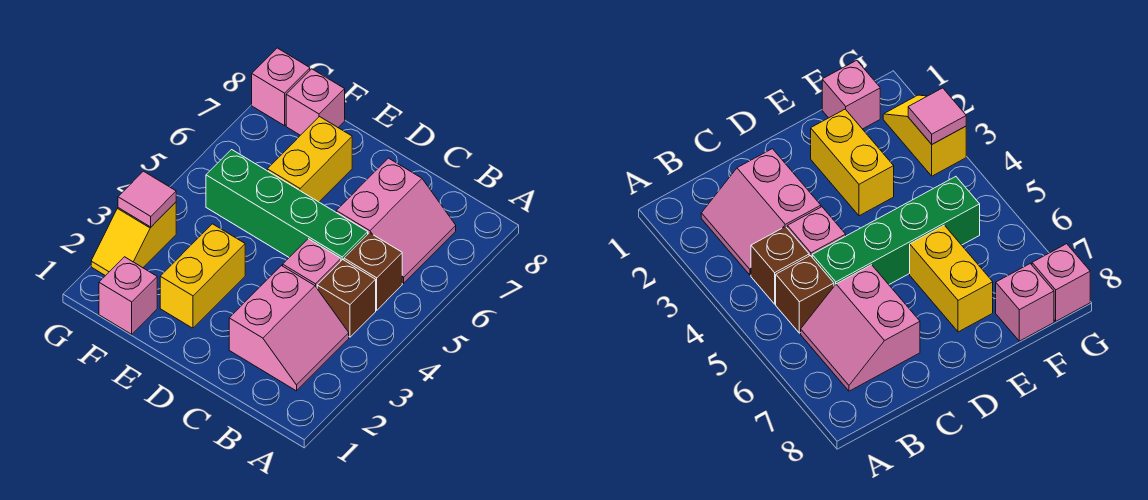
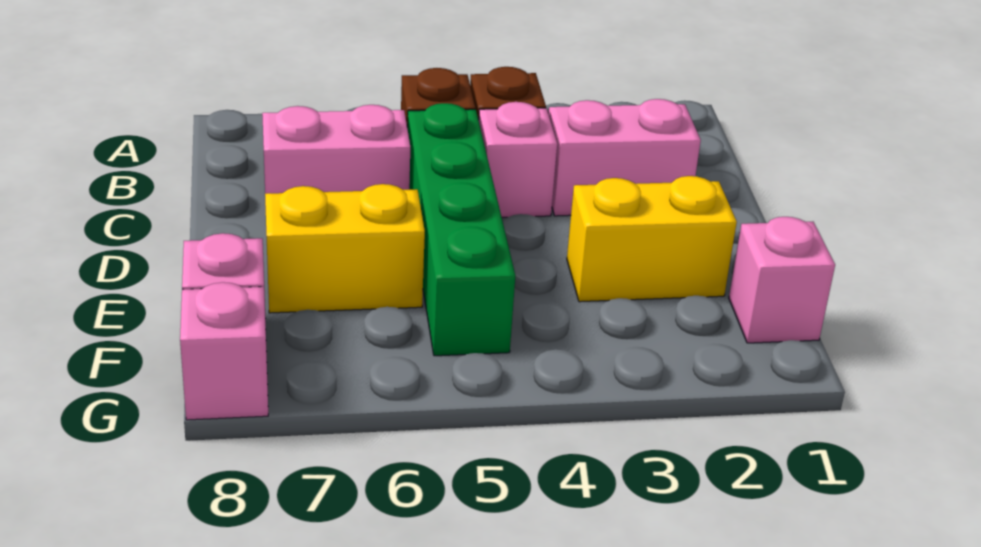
yellow slope G2:G3 level 1 top 3 -> none
pink tile G3 level 2 -> none

